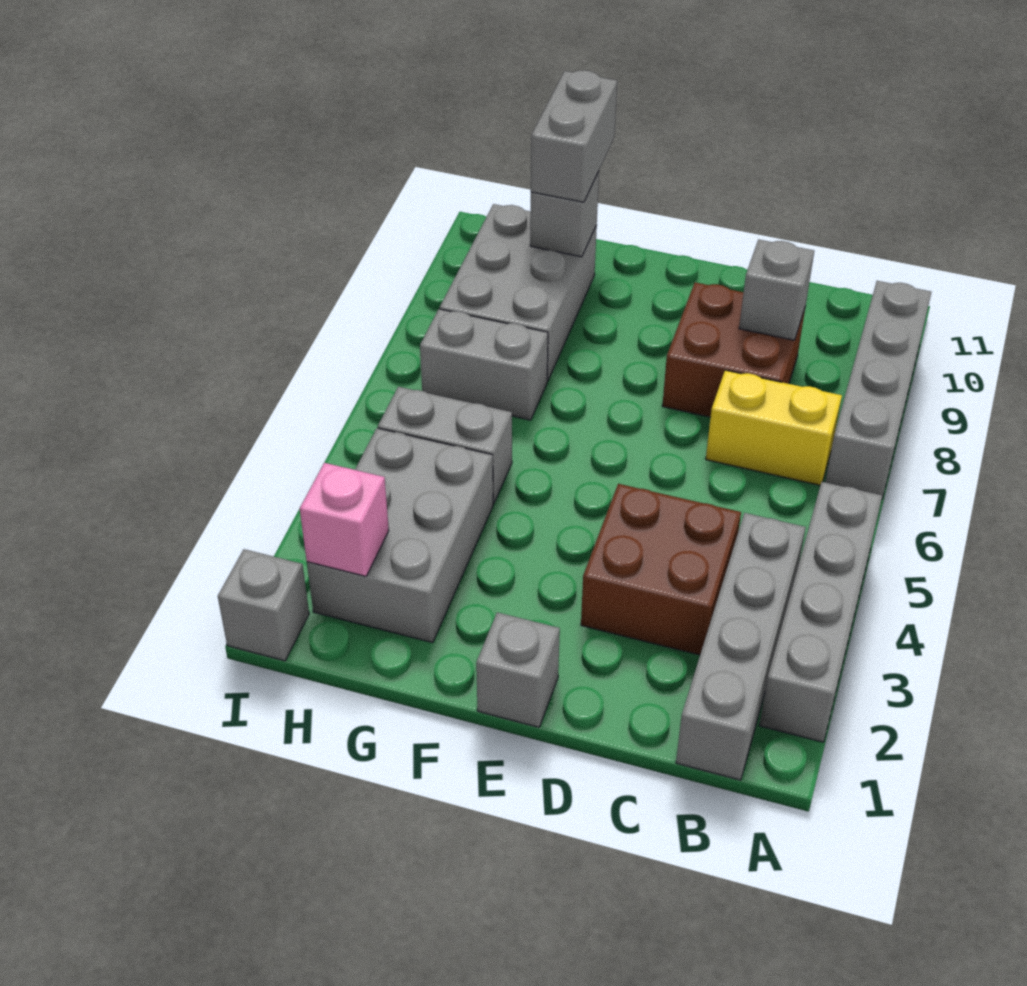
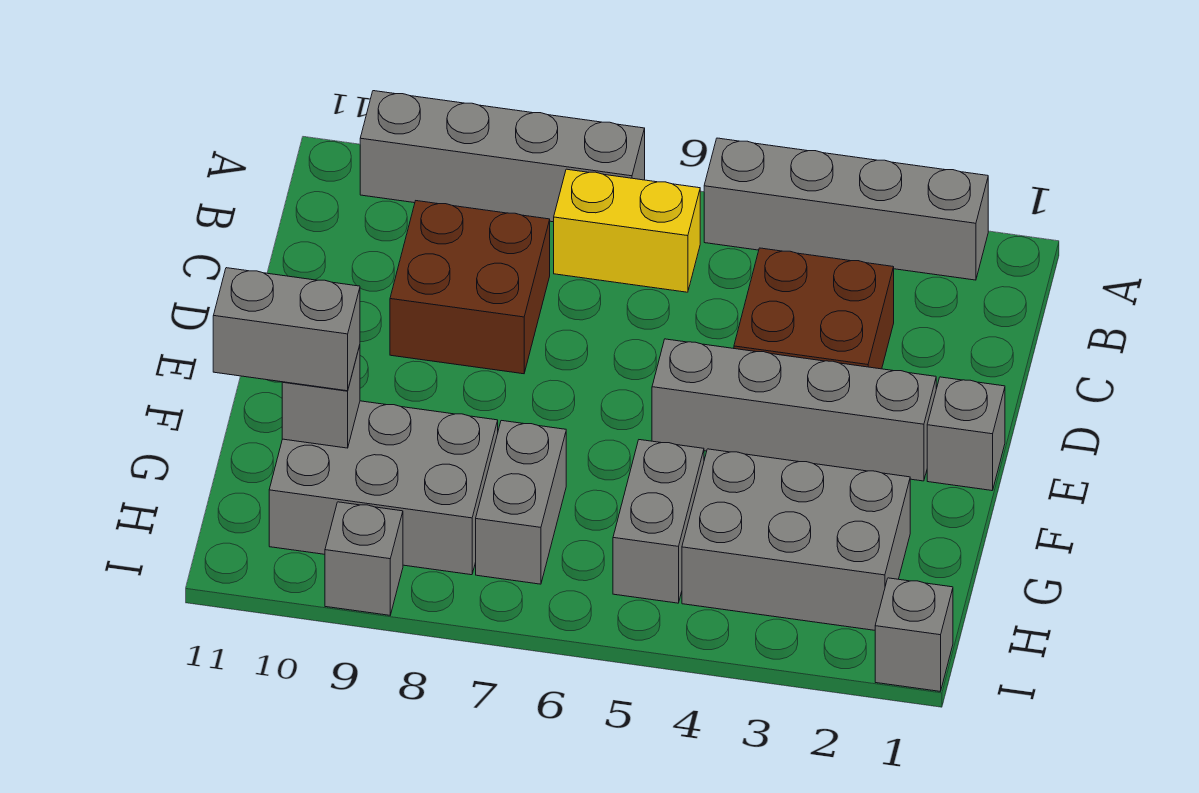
grey brick B1:B4 level 1 -> grey brick E2:E5 level 1
yellow brick B7:C7 level 1 -> yellow brick B6:B7 level 1
grey brick C9 level 2 -> grey brick I9 level 1
pink brick H2 level 2 -> none

